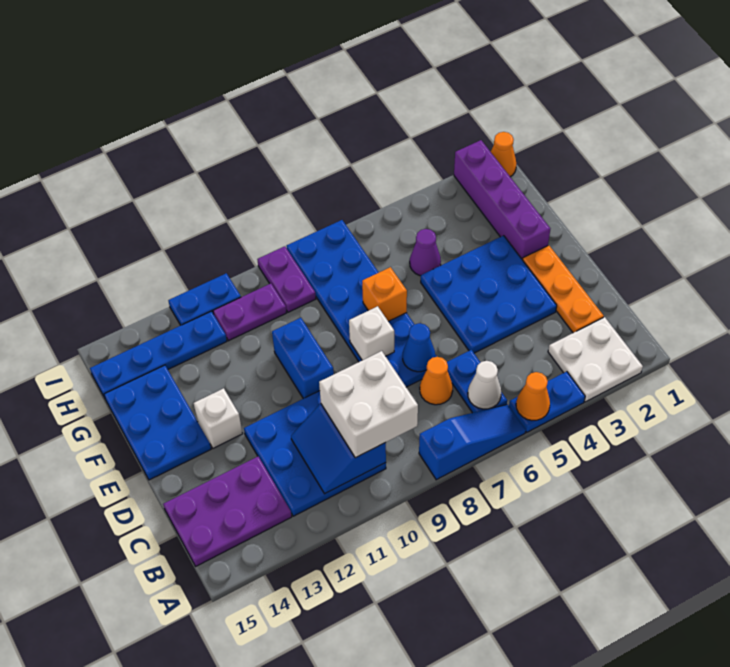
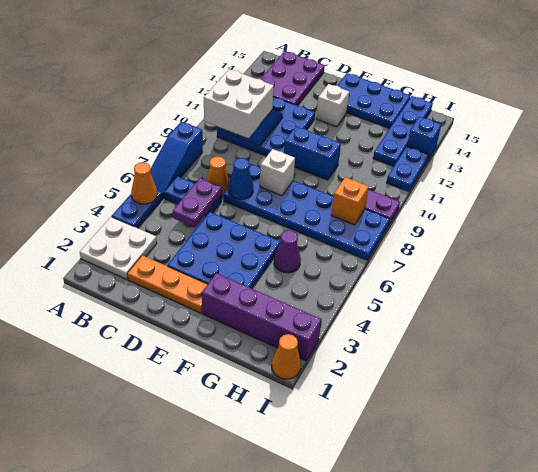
white cone B6 level 2 -> none
orange brick F7 level 2 -> orange brick H8 level 2
purple plate H10:H11 level 1 -> purple plate C5:C6 level 2
none -> blue brick I13 level 1

